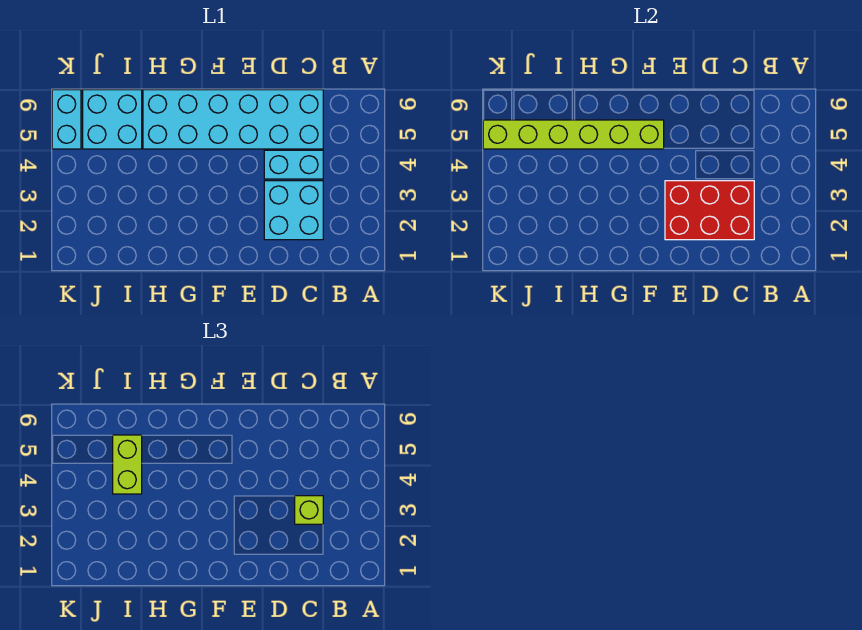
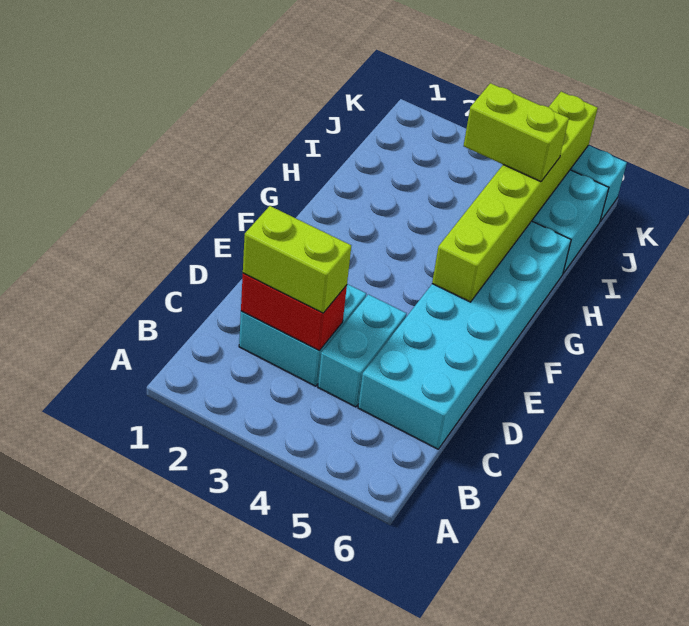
red brick C2:E3 level 2 -> red brick C2:C3 level 2
lime brick C3 level 3 -> lime brick C2:C3 level 3

